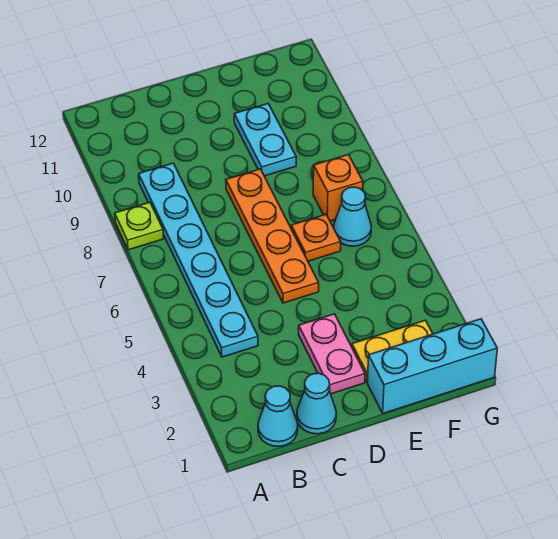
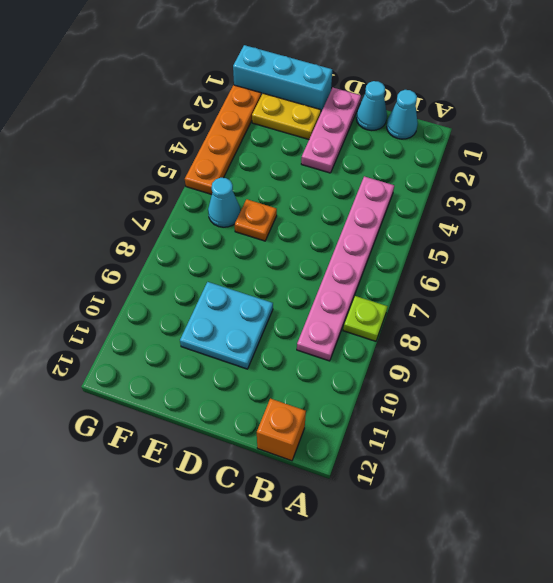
cyan plate B4:B9 level 1 -> pink plate B4:B9 level 1
pink plate D2:D3 level 1 -> pink plate D1:D3 level 1
orange plate D5:D8 level 1 -> orange plate G2:G5 level 1
cyan plate E9:E10 level 1 -> cyan plate D9:E10 level 1
orange brick F7 level 1 -> orange brick B12 level 1

